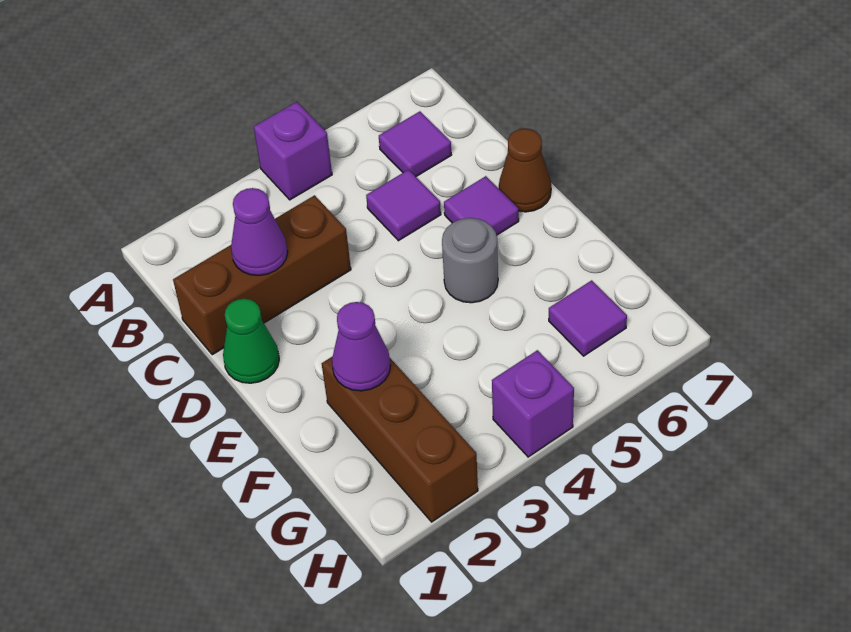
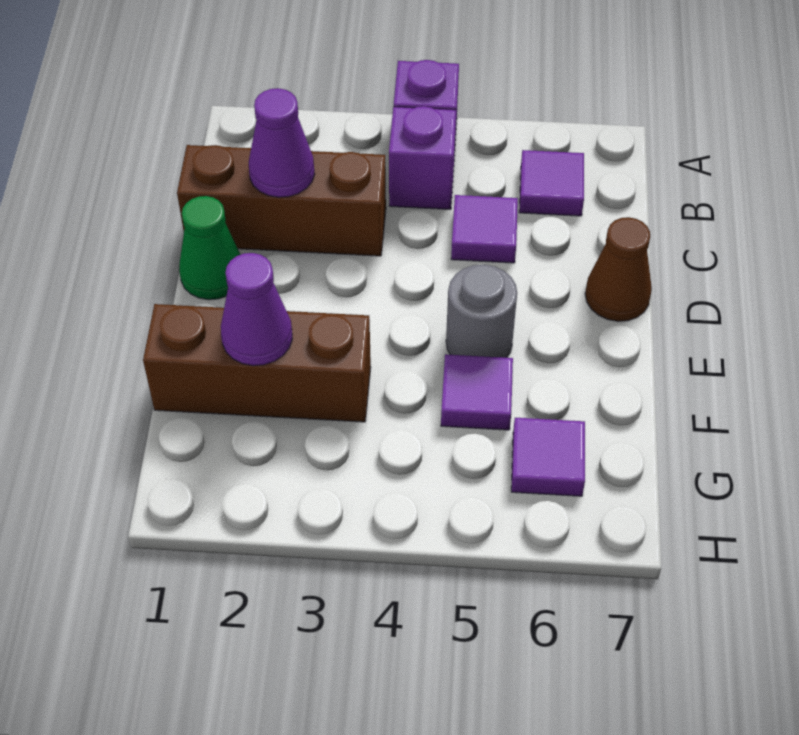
purple tile D6 level 1 -> purple tile F5 level 1
brown brick F2:H2 level 1 -> brown brick F1:F3 level 1
purple brick H4 level 1 -> purple brick B4 level 1

